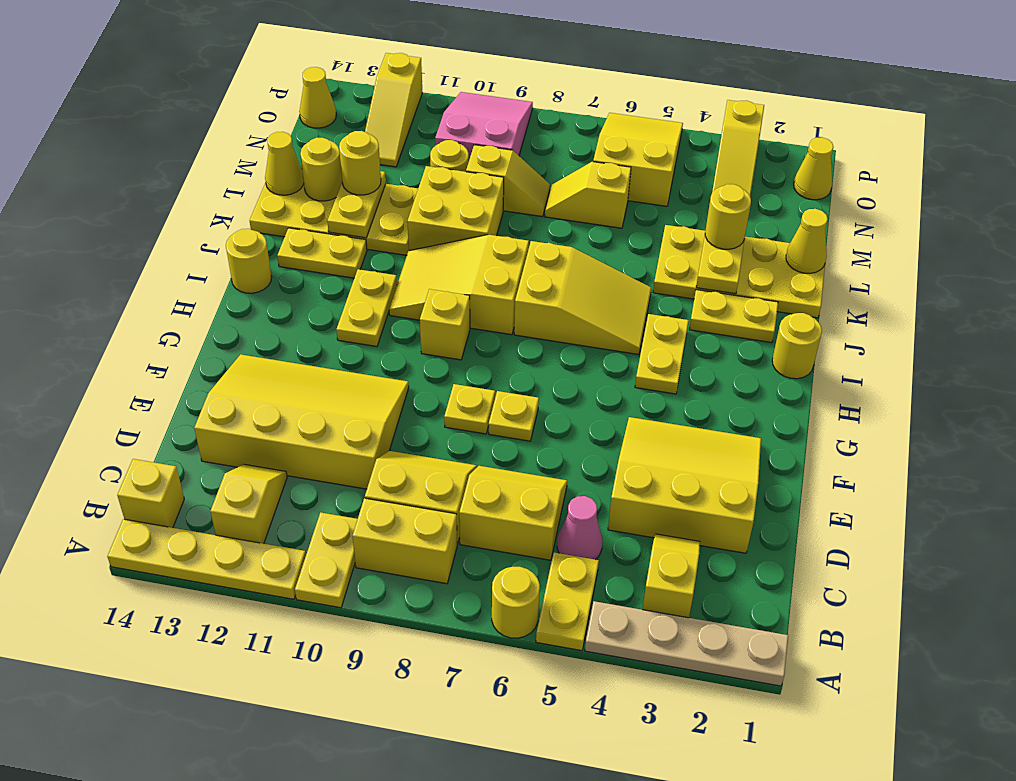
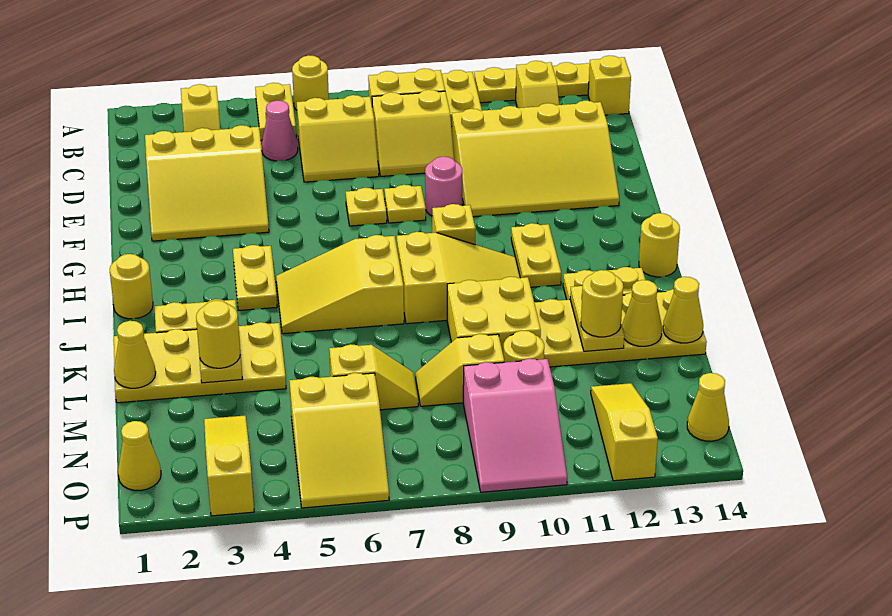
tan plate A1:A4 level 1 -> none
none -> pink round brick F9 level 1
yellow round brick L13 level 2 -> yellow cone L13 level 2

